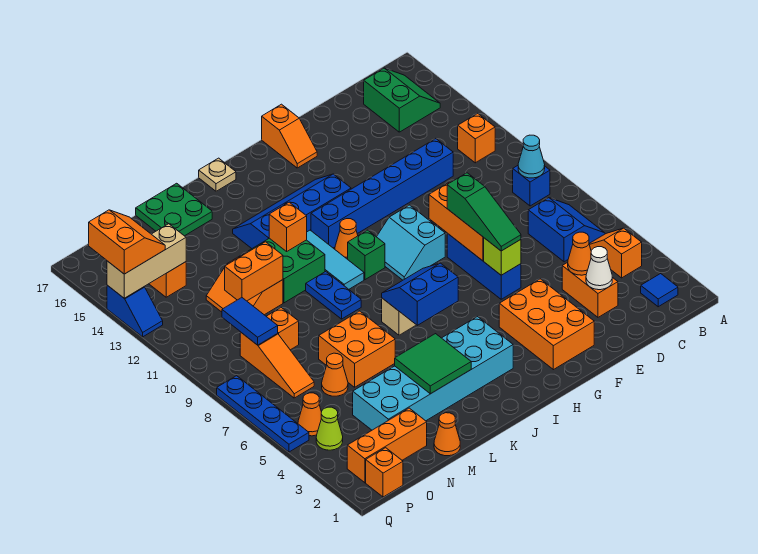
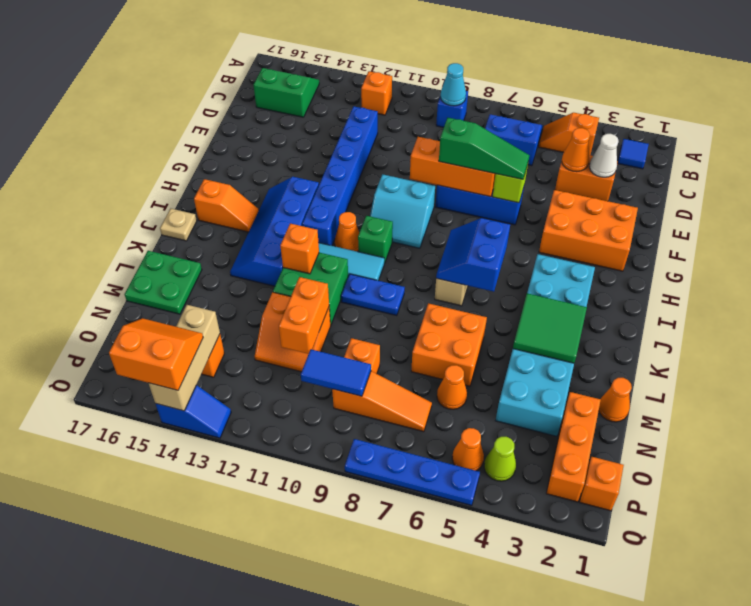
orange slope G16:G17 level 1 top 17 -> orange slope I15:I16 level 1 top 16

